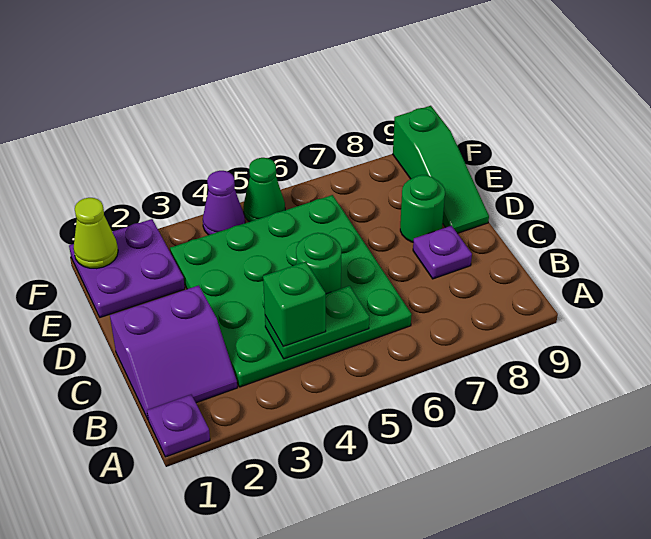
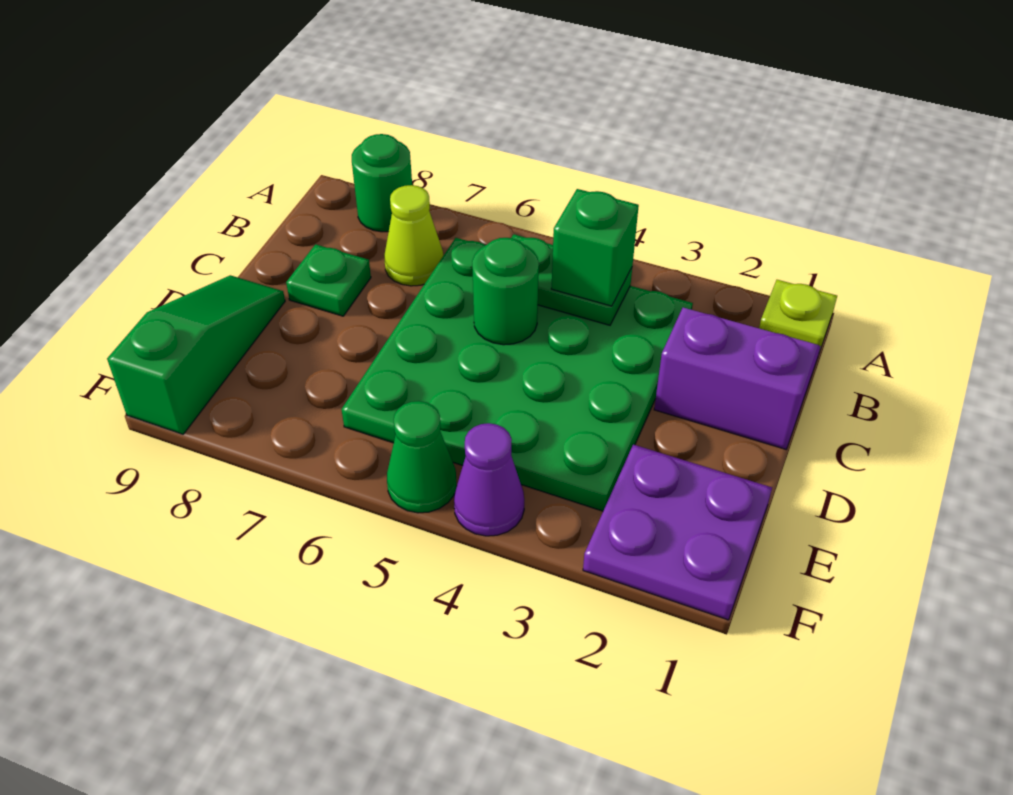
purple plate A1 level 1 -> lime plate A1 level 1
purple plate C8 level 1 -> green plate C8 level 1
green round brick D8 level 1 -> green round brick A8 level 1
lime cone F1 level 2 -> lime cone B7 level 1

